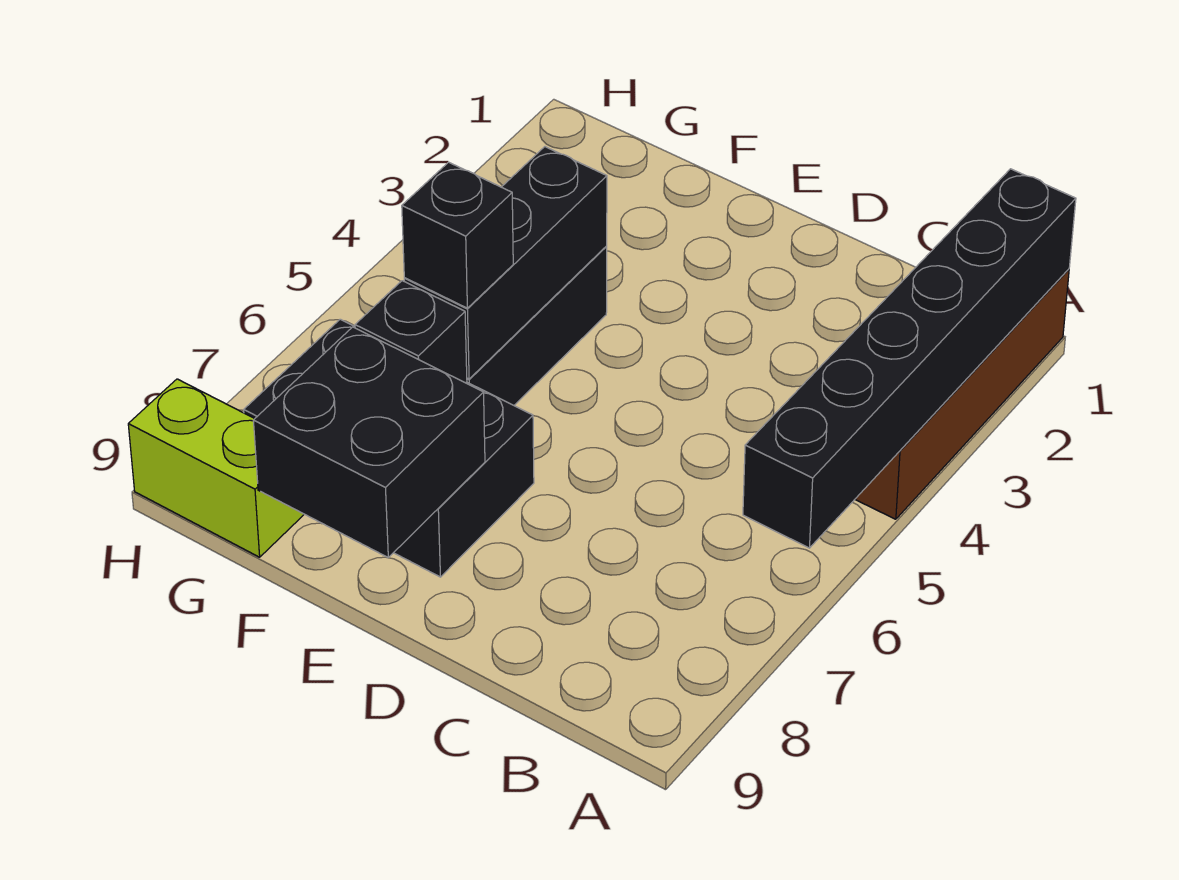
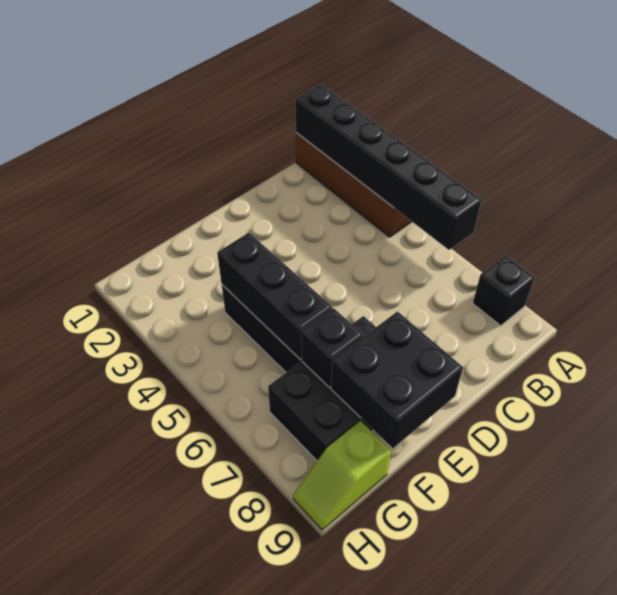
black brick F6 level 3 -> black brick A8 level 1
lime brick G9:H9 level 1 -> lime slope G9:H9 level 1 top G

